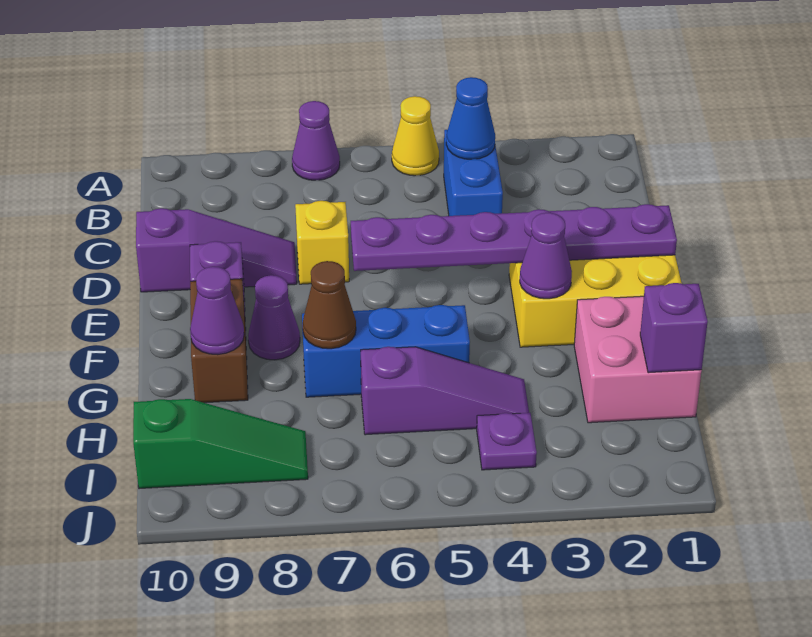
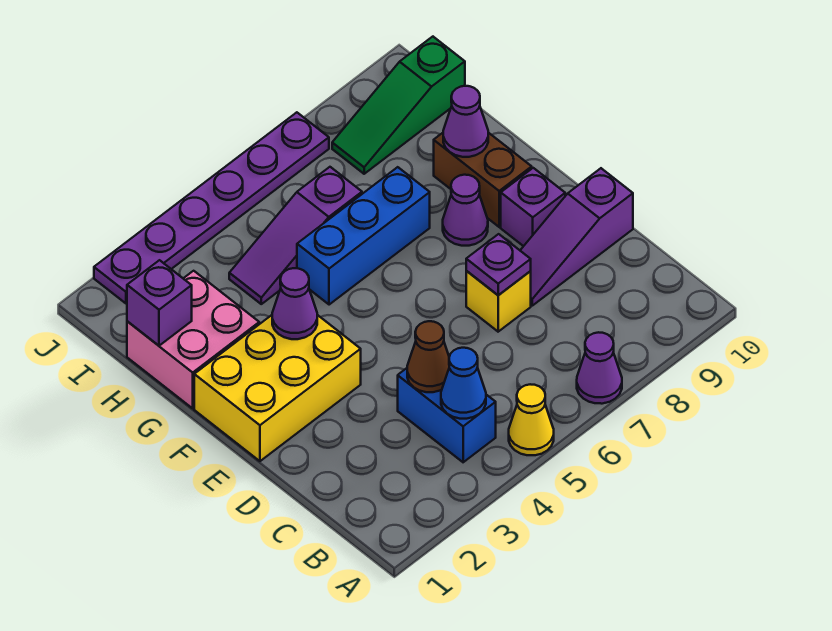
purple plate E1:E6 level 2 -> purple plate J2:J7 level 1
brown cone G7 level 2 -> brown cone C4 level 2
purple plate I4 level 1 -> purple plate D7 level 2

